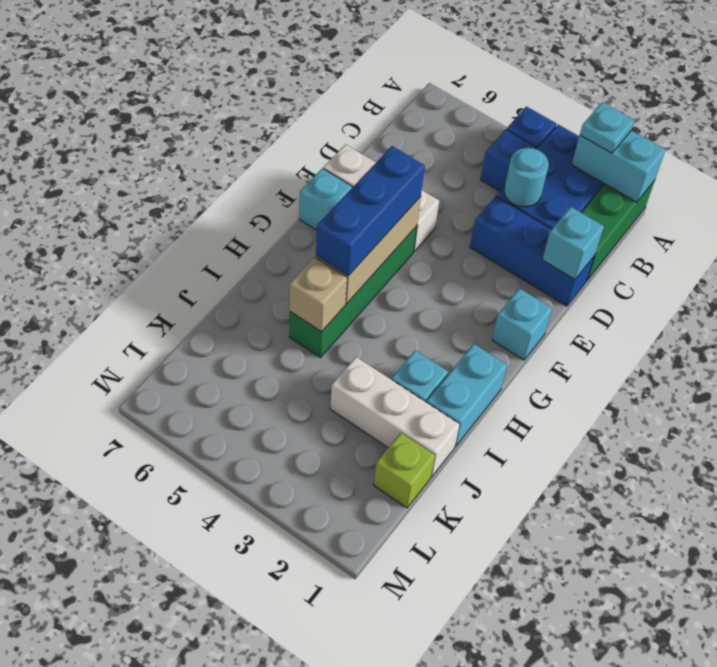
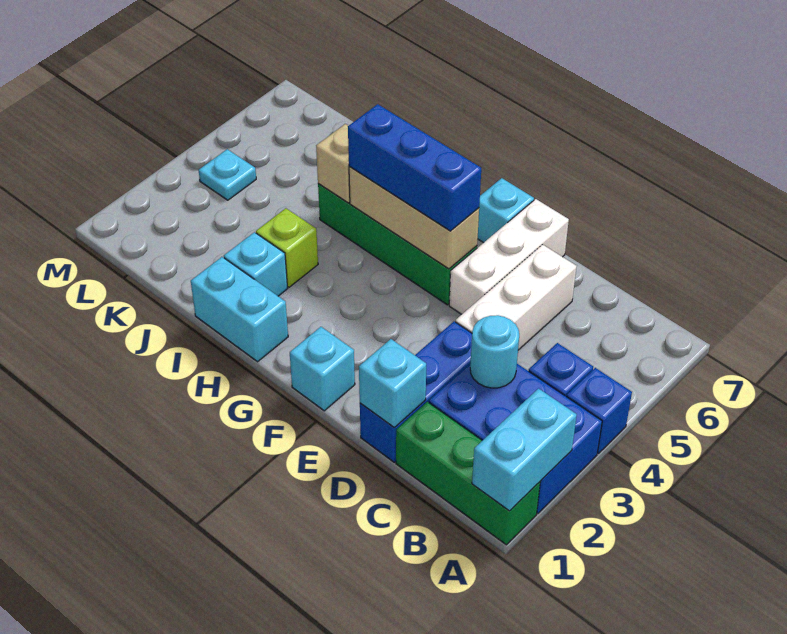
cyan plate A2 level 3 -> cyan plate L4 level 1
white brick J1:J3 level 1 -> white brick D4:D6 level 1
lime brick K1 level 1 -> lime brick I3 level 1

